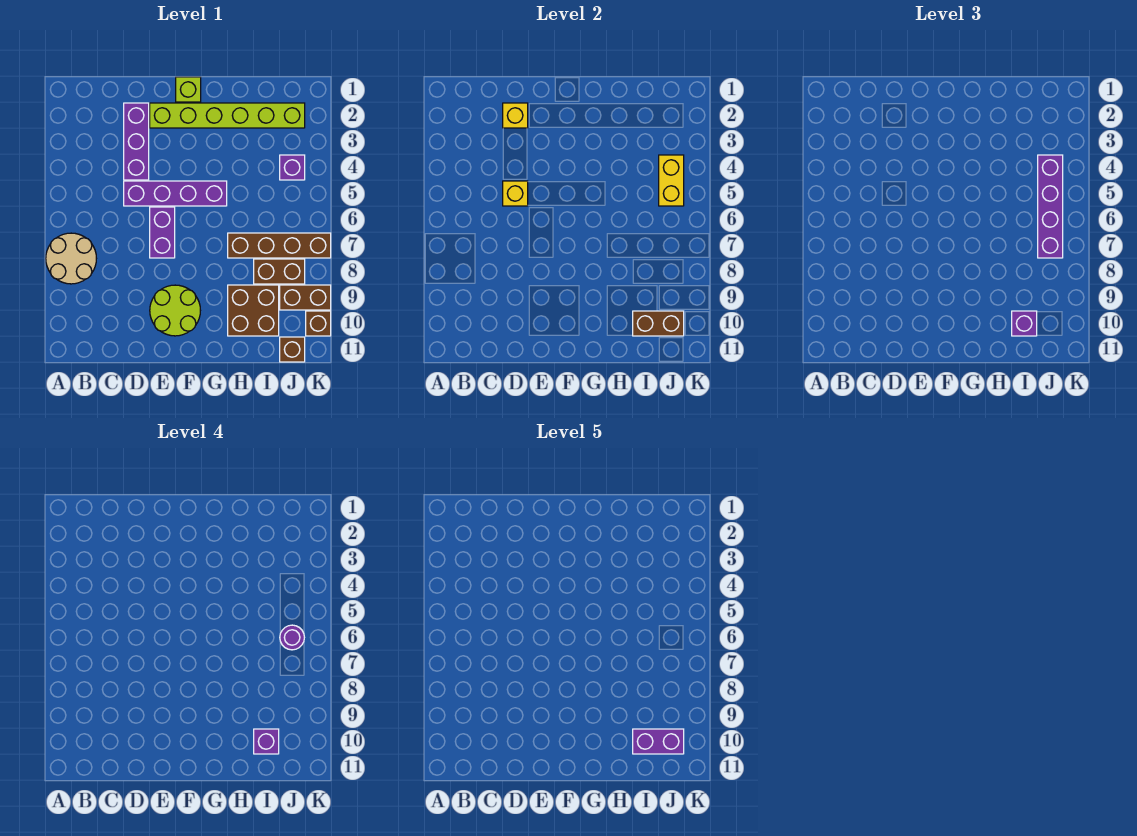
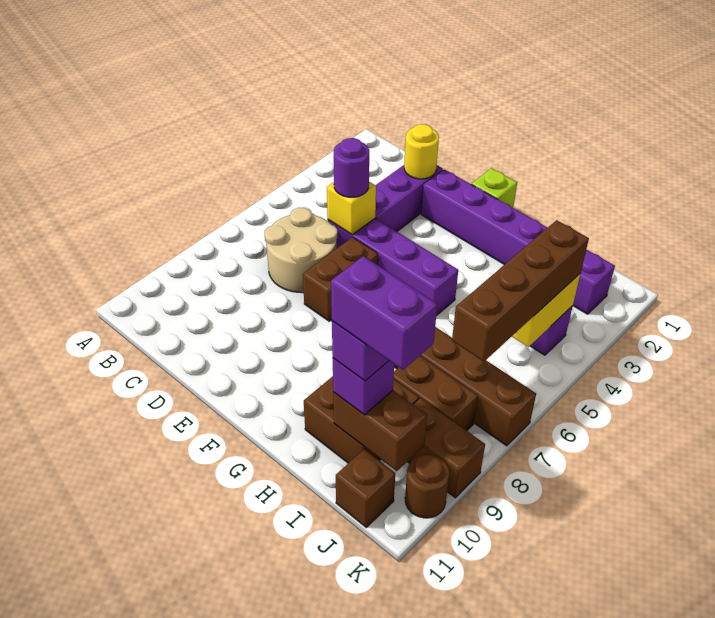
tan round brick A7:B8 level 1 -> tan round brick C6:D7 level 1
yellow brick D2 level 2 -> yellow round brick D2 level 2
lime brick E2:J2 level 1 -> purple brick E2:J2 level 1
purple brick E6:E7 level 1 -> brown brick E6:E7 level 1
lime round brick E9:F10 level 1 -> none
purple brick J4:J7 level 3 -> brown brick J4:J7 level 3
purple round brick J6 level 4 -> purple round brick D5 level 3
brown brick K10 level 1 -> brown round brick K10 level 1

